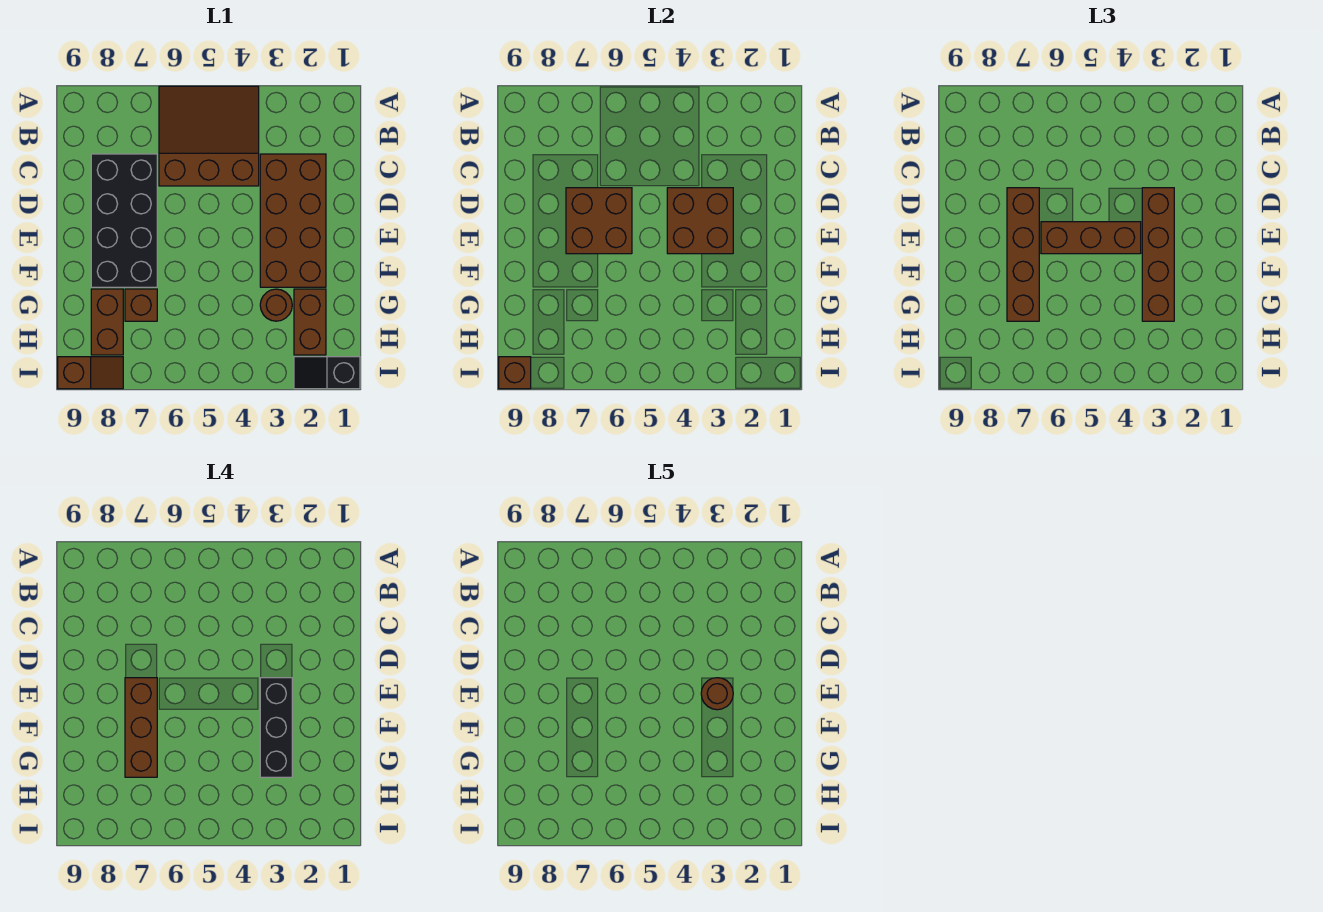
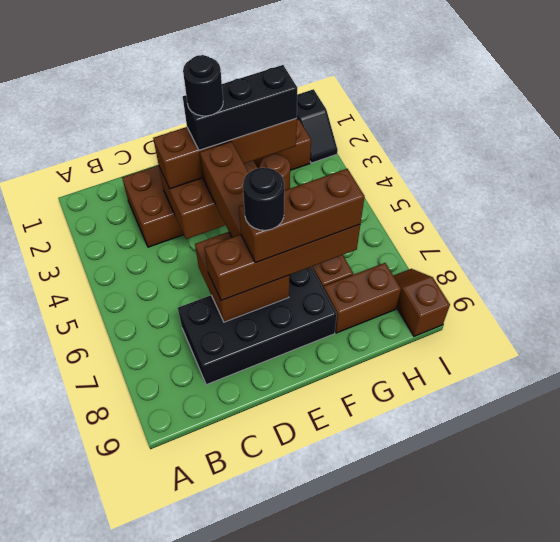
brown slope A4:C6 level 1 top C -> none
brown round brick E3 level 5 -> black round brick E3 level 5
none -> black round brick E7 level 5
brown brick I9 level 2 -> none

